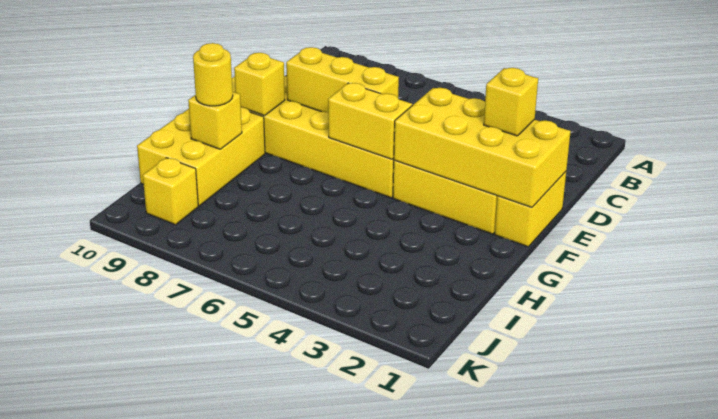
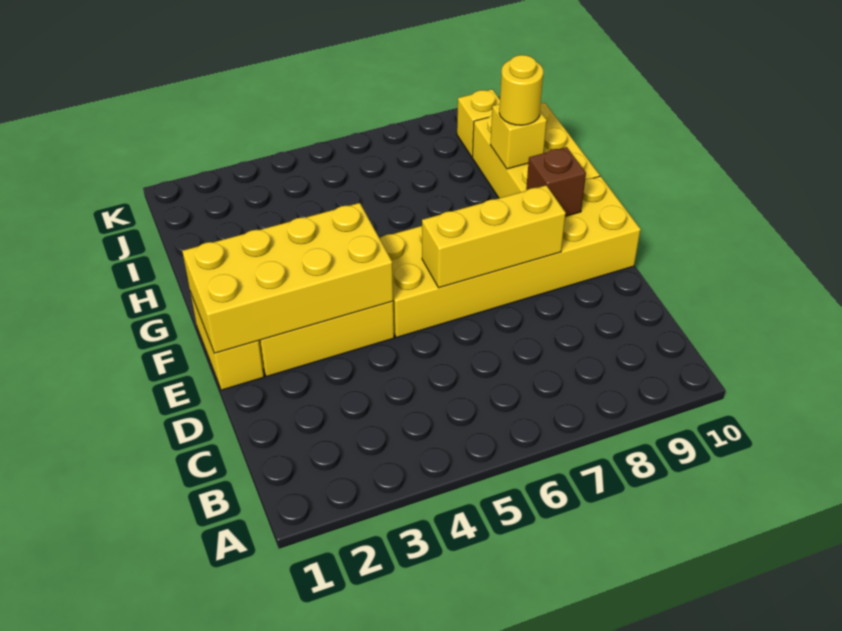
yellow brick E2 level 3 -> none
yellow brick F5:F6 level 2 -> none
yellow brick F9 level 2 -> brown brick F9 level 2

